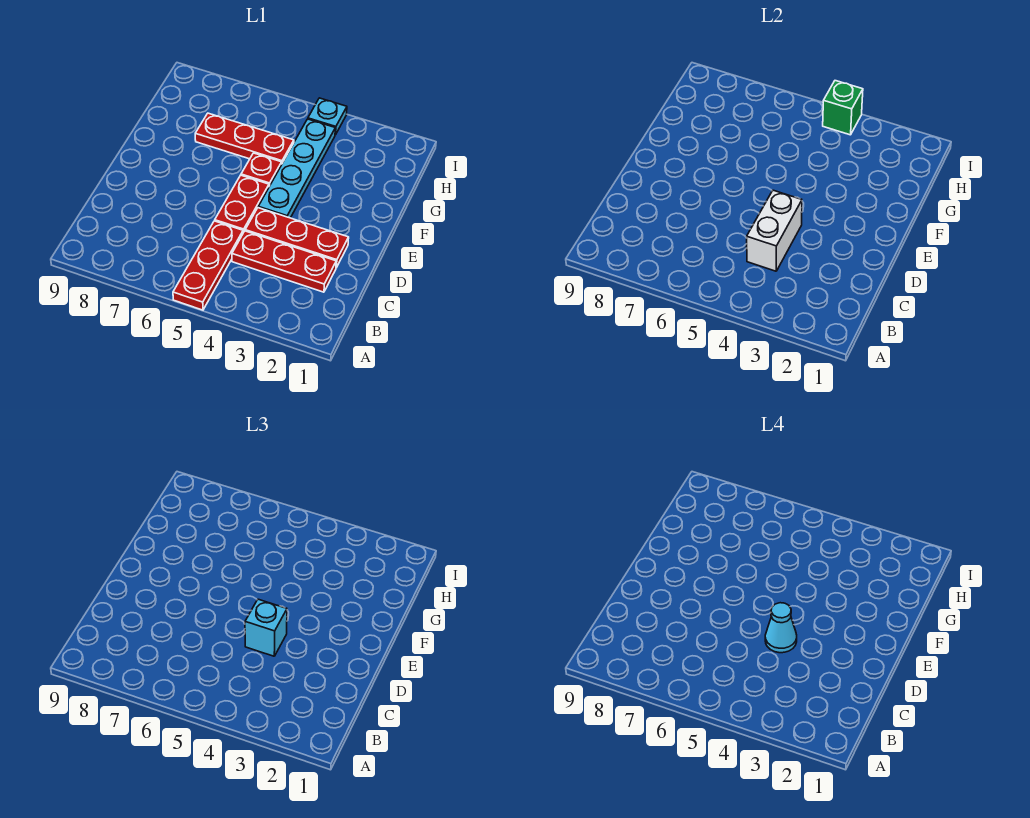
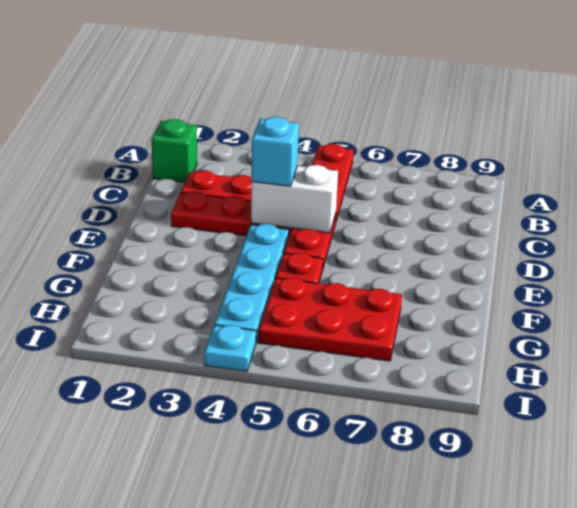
white brick C4:D4 level 2 -> white brick D4:D5 level 2
cyan cone D4 level 4 -> none
red plate G5:G7 level 1 -> red plate G5:H7 level 1
green brick I4 level 2 -> green brick B1 level 1

